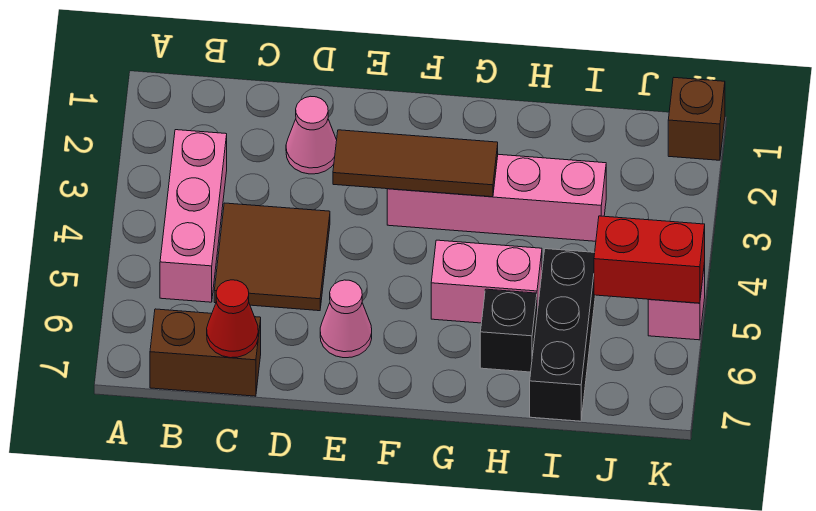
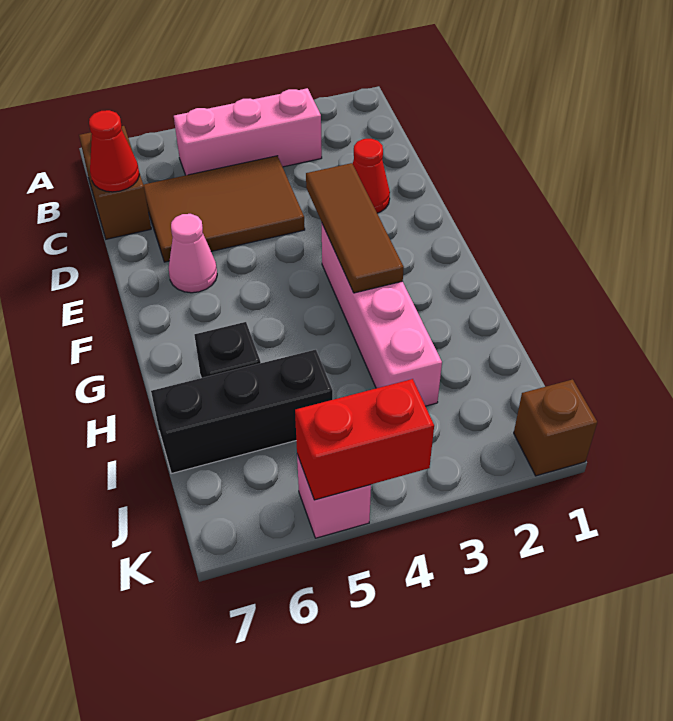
brown tile C4:D5 level 1 -> brown tile C4:D6 level 1
pink cone D2 level 1 -> red cone D2 level 1
pink brick G5:H5 level 1 -> none
red brick J5:K5 level 2 -> red brick K4:K5 level 2

